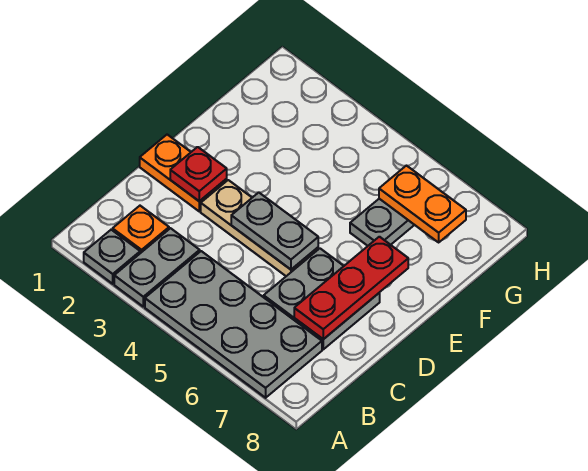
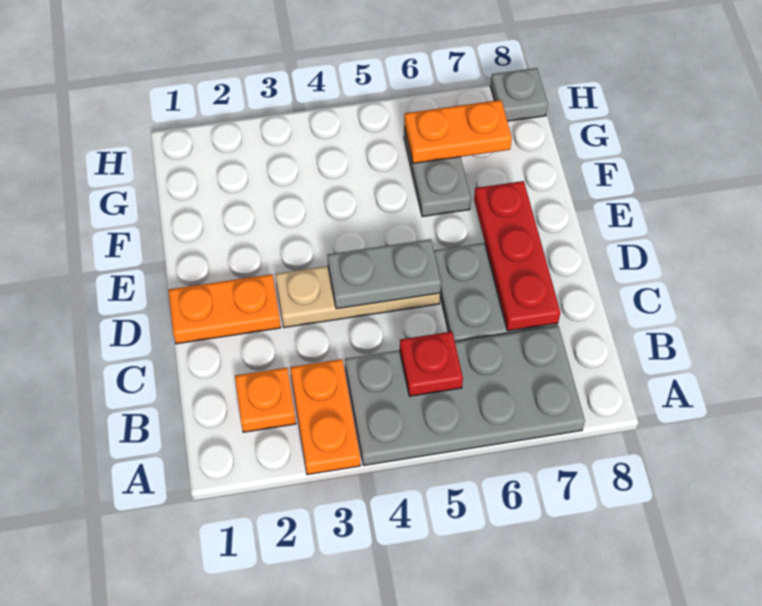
grey plate A2 level 1 -> grey plate H8 level 1
grey plate A3:B3 level 1 -> orange plate A3:B3 level 1
red plate D2 level 2 -> red plate B5 level 2

